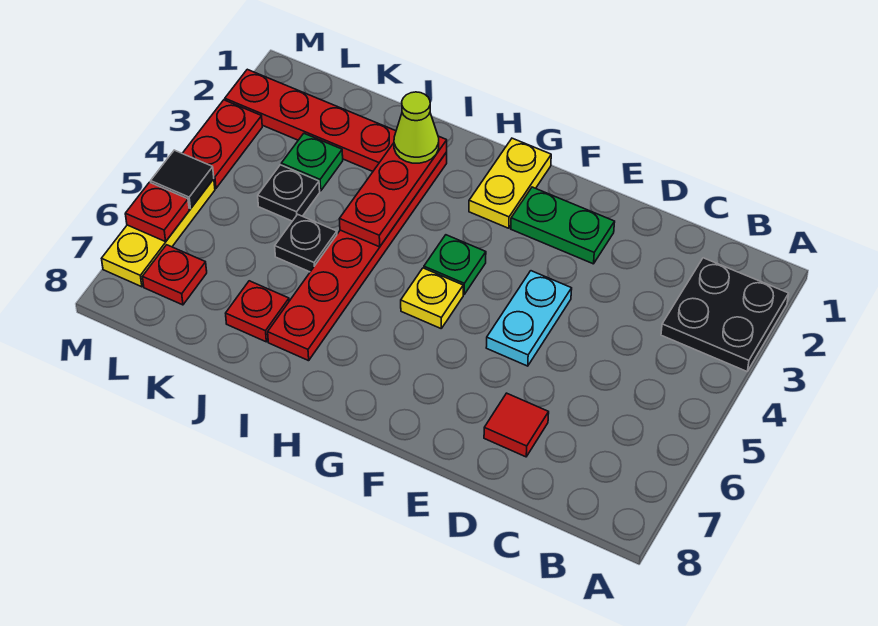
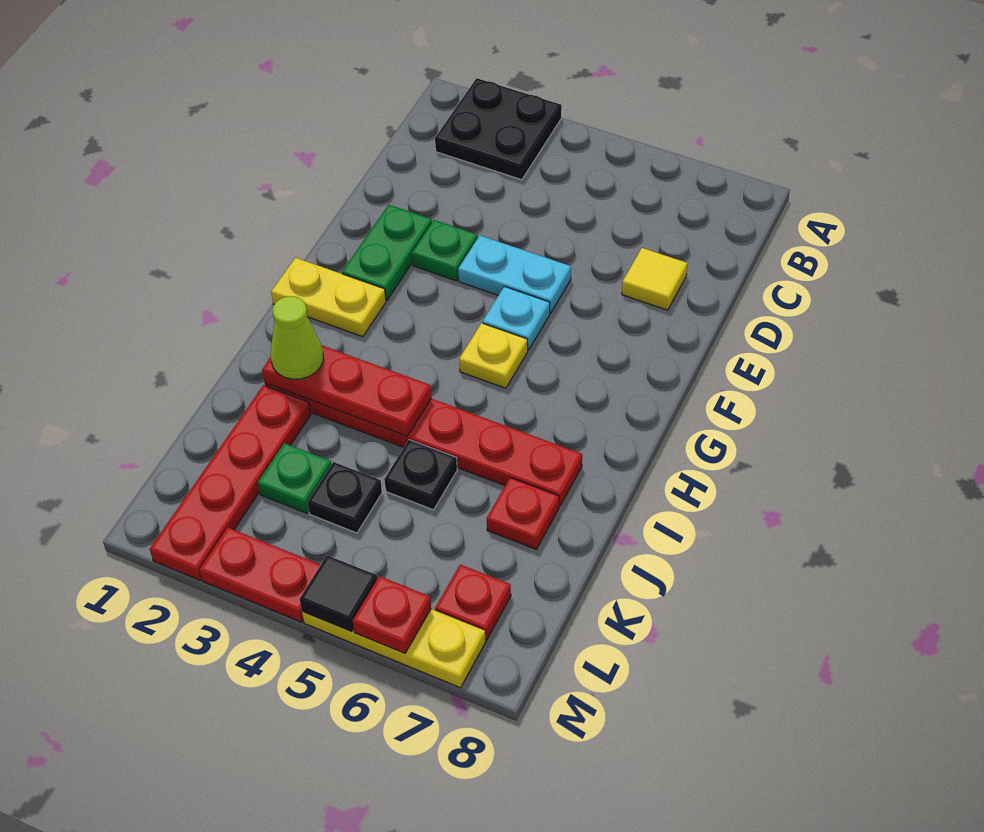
red tile D7 level 1 -> yellow tile D7 level 1
none -> cyan plate F5 level 1
green plate G4 level 1 -> green plate E3 level 1

